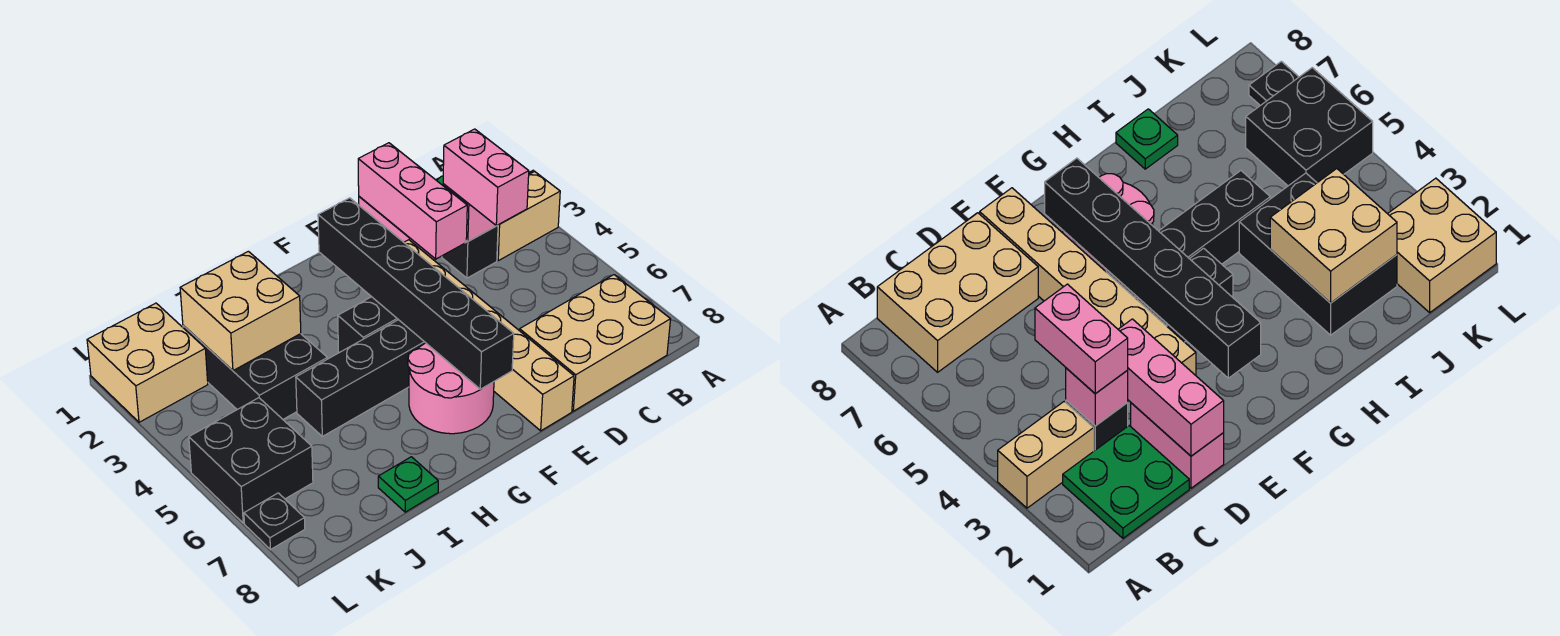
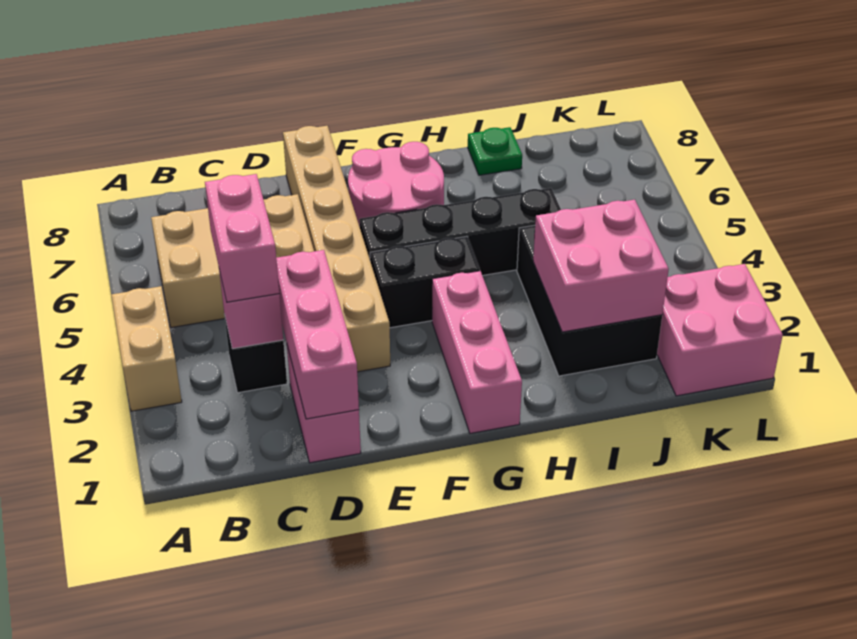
tan brick A3:B3 level 1 -> tan brick A3:A4 level 1
green plate B1:C2 level 1 -> none
tan brick B7:D8 level 1 -> tan brick B5:D6 level 1
black brick F2:F7 level 2 -> none
none -> pink brick G1:G3 level 1
tan brick I2:J3 level 2 -> pink brick I2:J3 level 2
tan brick K1:L2 level 1 -> pink brick K1:L2 level 1
black brick K5:L6 level 1 -> none
black plate L7 level 1 -> none

